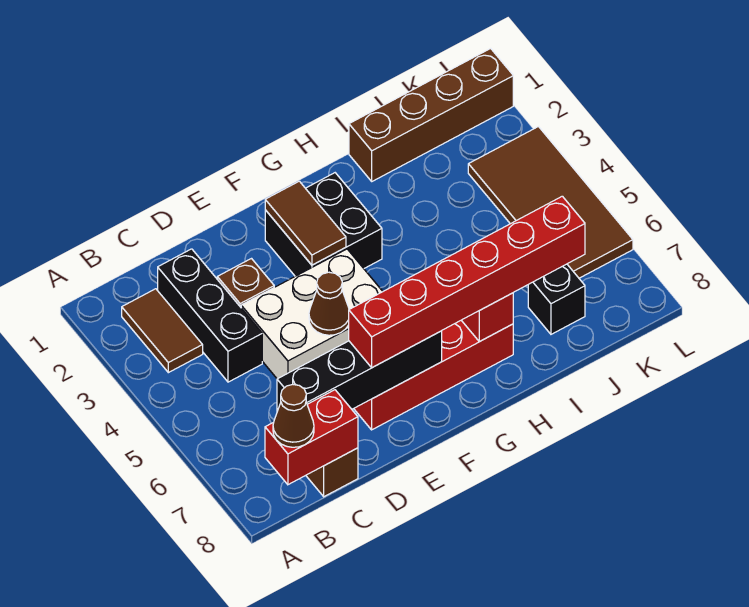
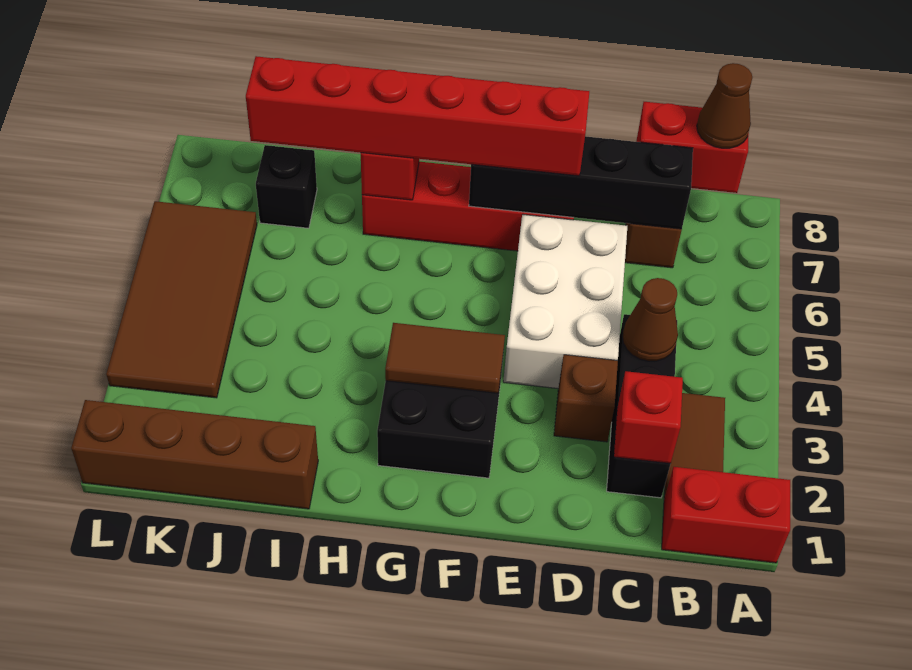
none -> red brick A1:B1 level 1
none -> red brick C2 level 2
white brick D4:F5 level 1 -> white brick D4:E6 level 1
brown cone E5 level 2 -> brown cone C4 level 2
brown tile F2:F3 level 2 -> brown tile F3:G3 level 2

